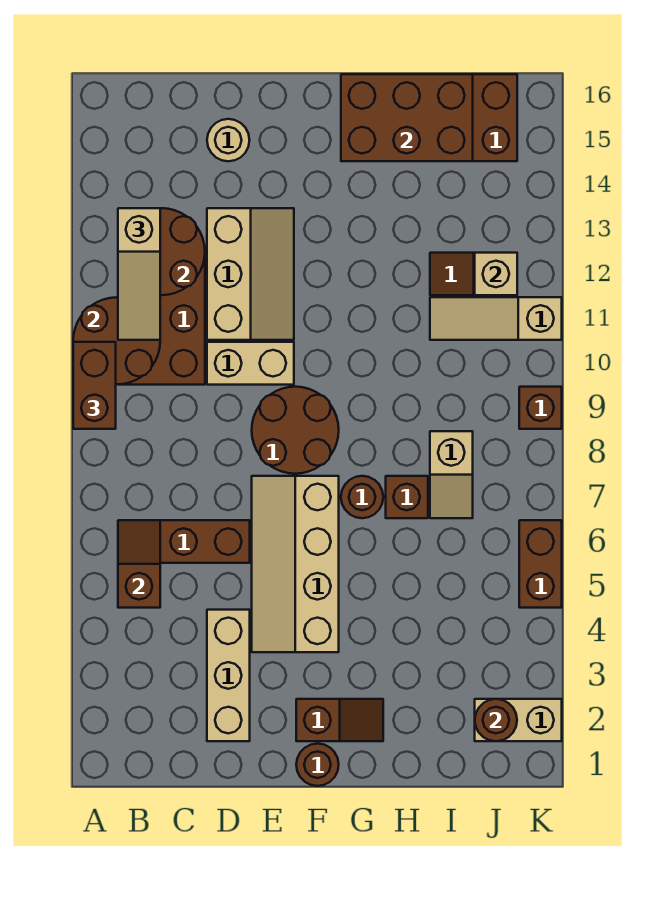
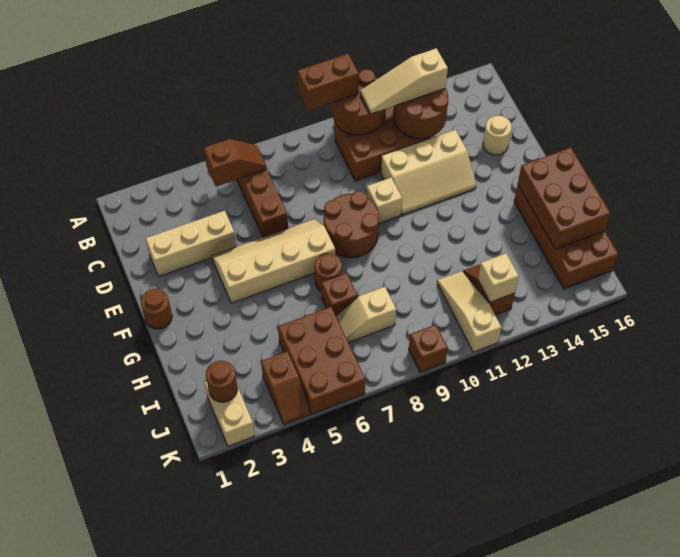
tan brick D10:E10 level 1 -> tan brick E10 level 1
brown slope F2:G2 level 1 top F -> brown slope J4:K4 level 1 top J
brown brick K5:K6 level 1 -> brown brick I5:K6 level 1

